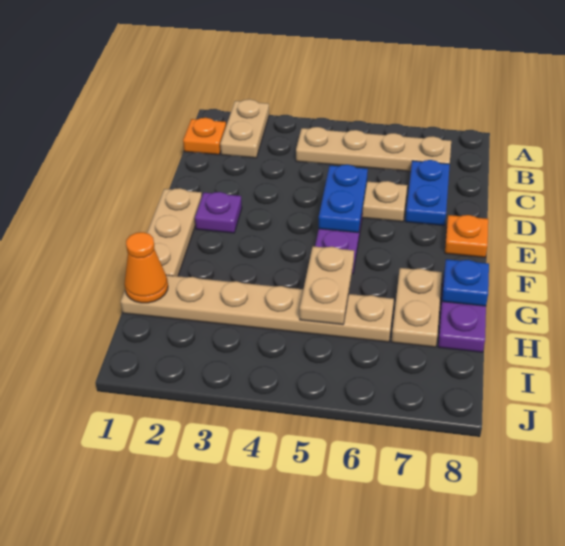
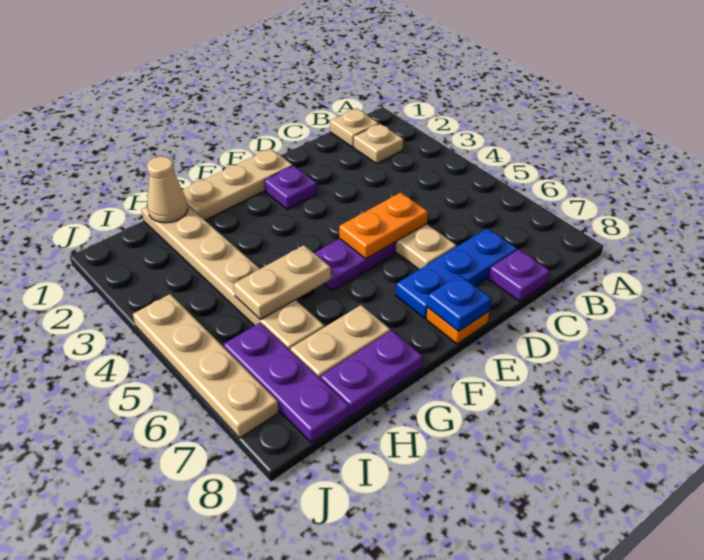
tan plate A2:B2 level 1 -> tan plate B2 level 1
orange plate B1 level 1 -> tan plate B1 level 1
tan plate B4:B7 level 1 -> tan plate J4:J7 level 1
blue plate C7:D7 level 1 -> blue plate C7:E7 level 1
none -> purple plate C8 level 1
blue plate D5:E5 level 2 -> orange plate D5:E5 level 2
blue plate G8 level 2 -> blue plate E8 level 2
orange cone H1 level 2 -> tan cone H1 level 2
none -> purple plate I6:I8 level 1

